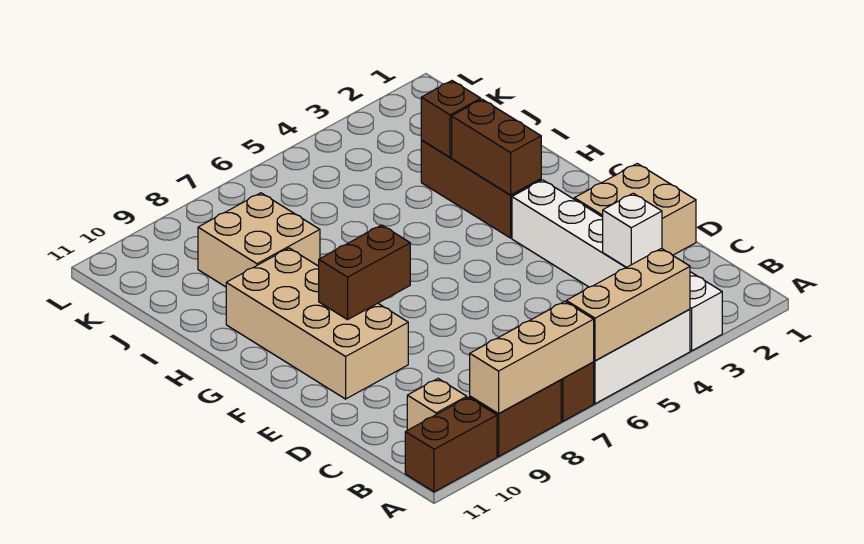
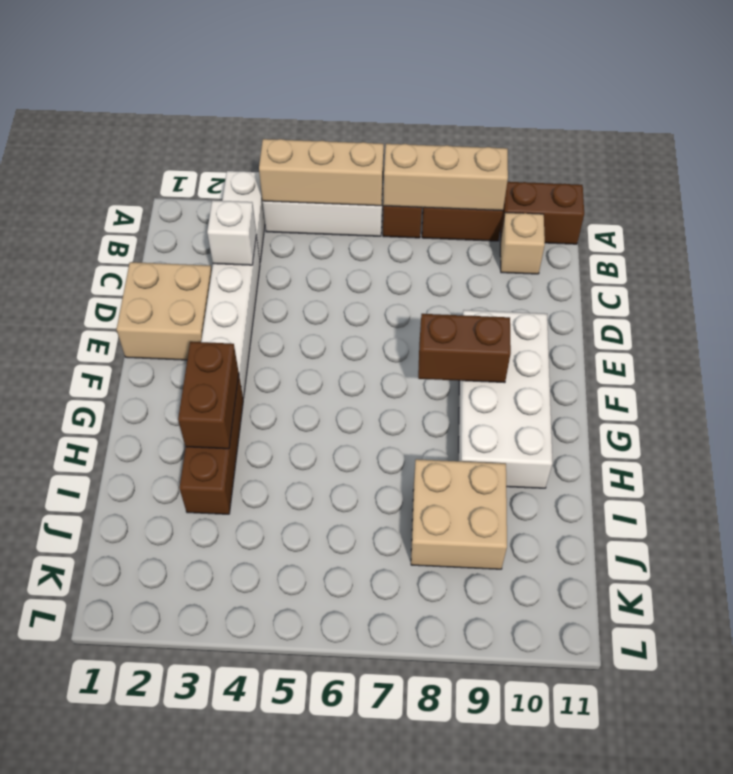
tan brick E9:H10 level 1 -> white brick E9:H10 level 1
brown brick I3 level 2 -> none

